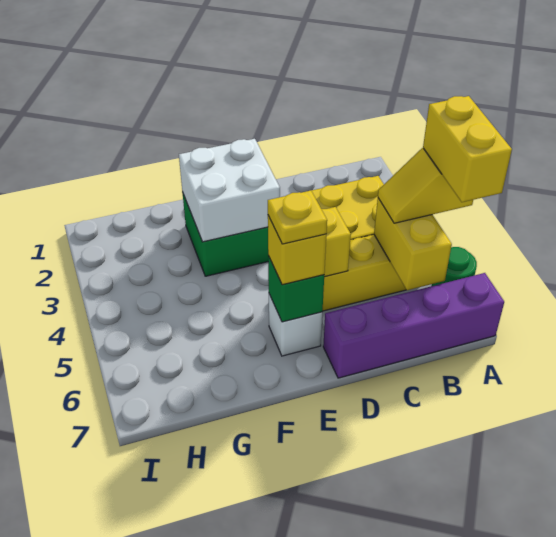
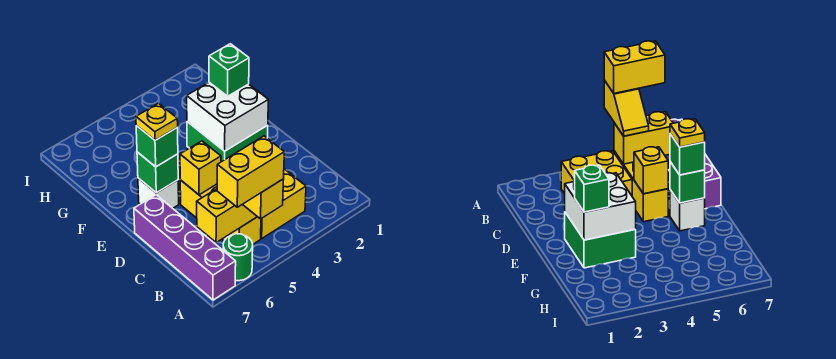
yellow brick E6 level 3 -> green brick E6 level 3
none -> green brick F2 level 3

